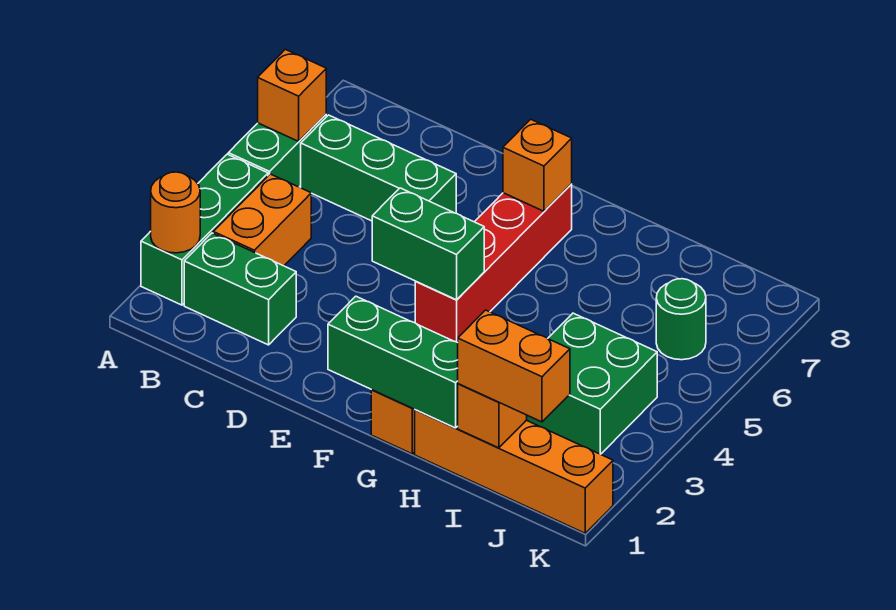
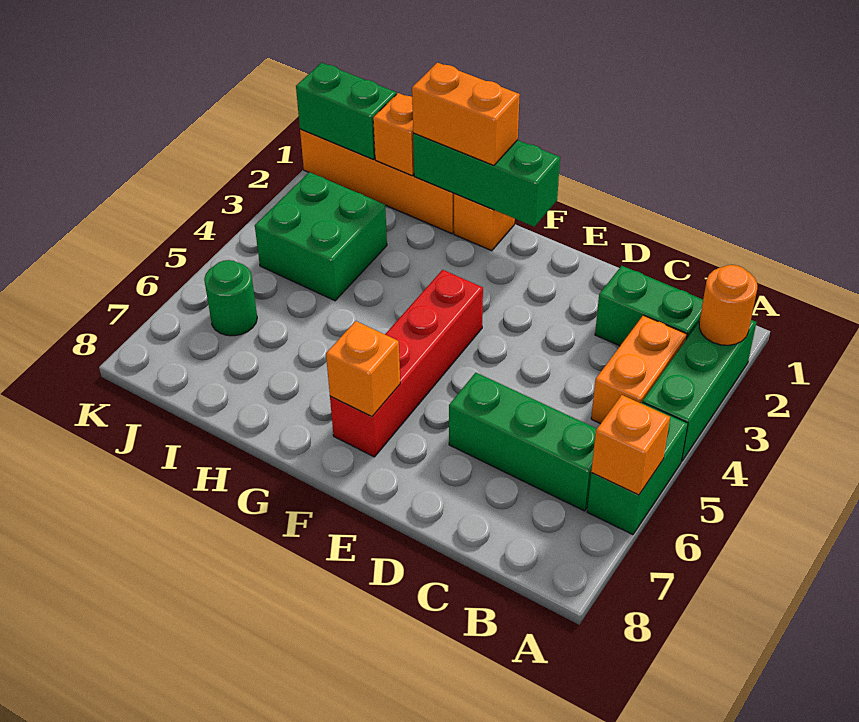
green brick E4:F4 level 2 -> green brick J1:K1 level 2
orange brick I1:J1 level 3 -> orange brick G1:H1 level 3

